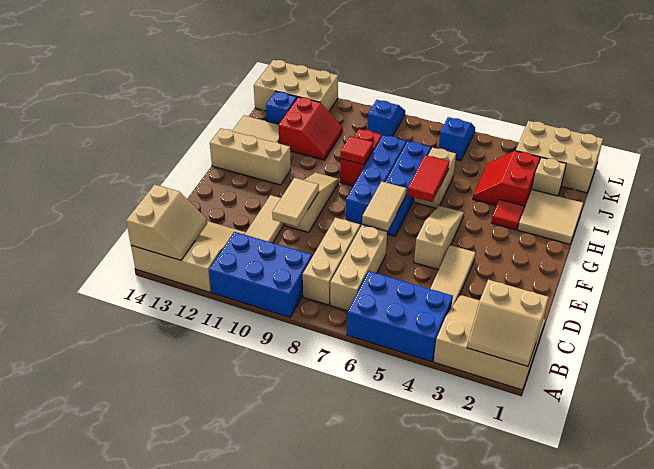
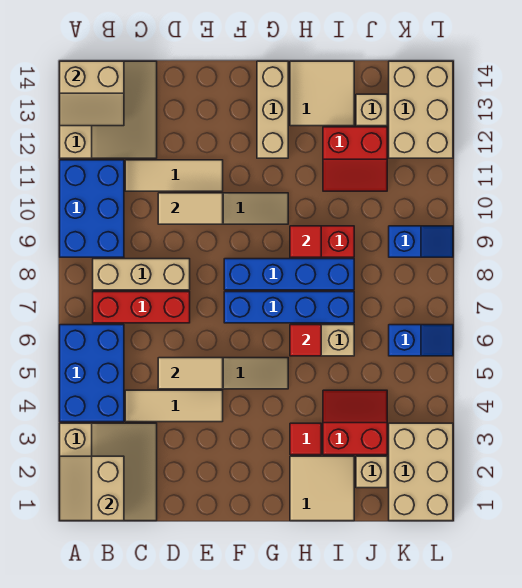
tan brick B7:D7 level 1 -> red brick B7:D7 level 1
tan tile E7:F7 level 2 -> tan tile D5:E5 level 2
red tile G6:H6 level 2 -> red tile H6 level 2
blue brick J13 level 1 -> tan brick J13 level 1

